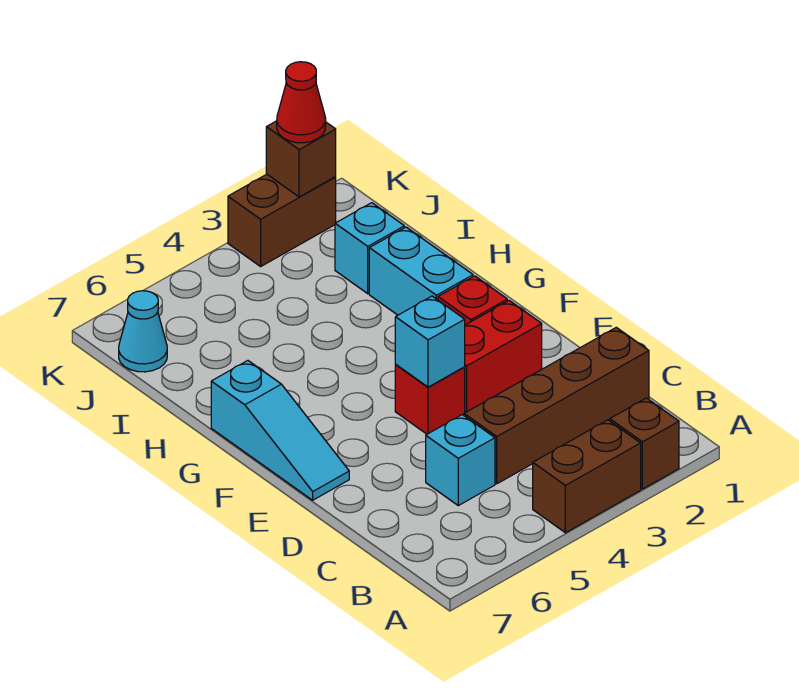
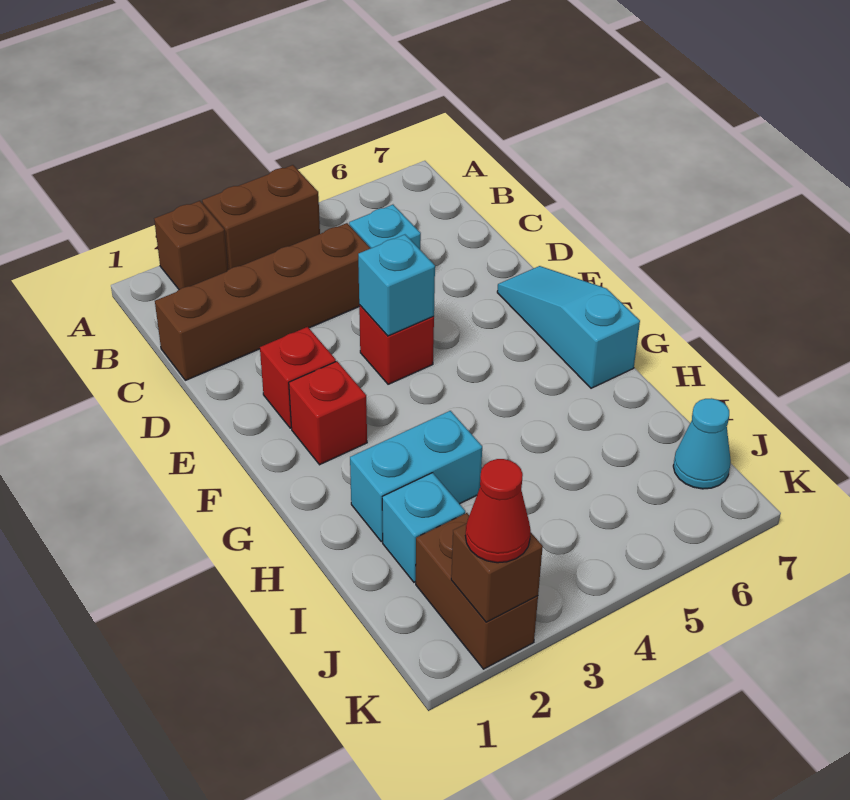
red brick E2:E3 level 1 -> red brick E2 level 1
cyan brick G2:H2 level 1 -> cyan brick H2:H3 level 1
brown brick K2:K3 level 1 -> brown brick J2:K2 level 1

